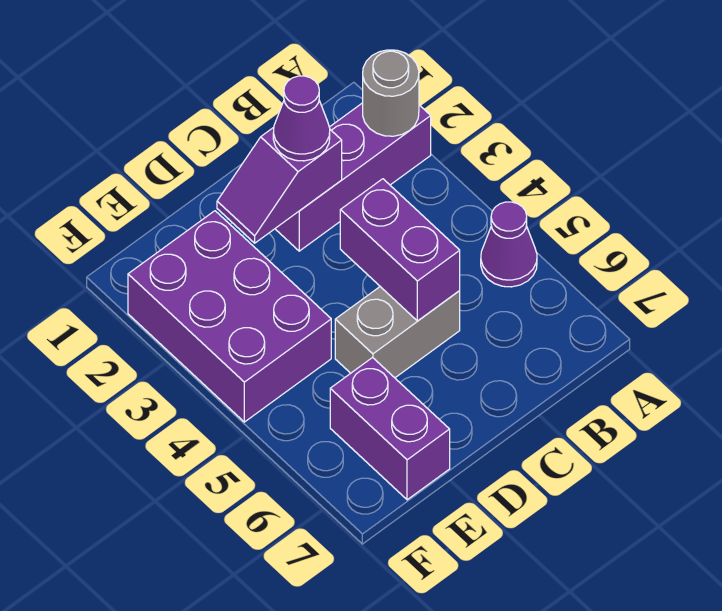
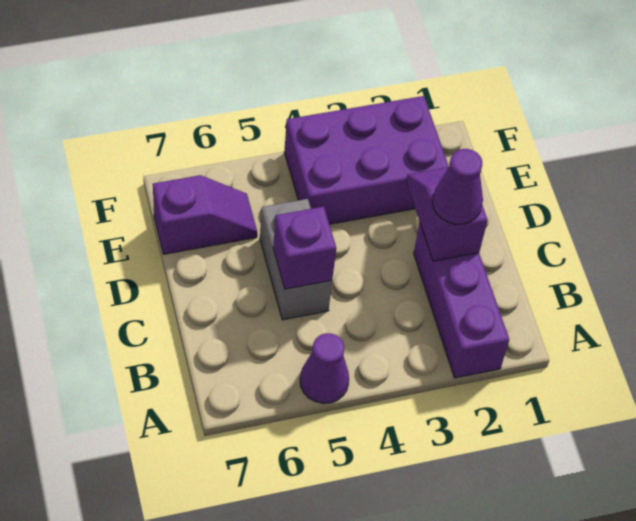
grey round brick A2 level 2 -> none
purple brick C4:C5 level 2 -> purple brick C5 level 2
purple brick E6:E7 level 1 -> purple slope E6:E7 level 1 top 7

